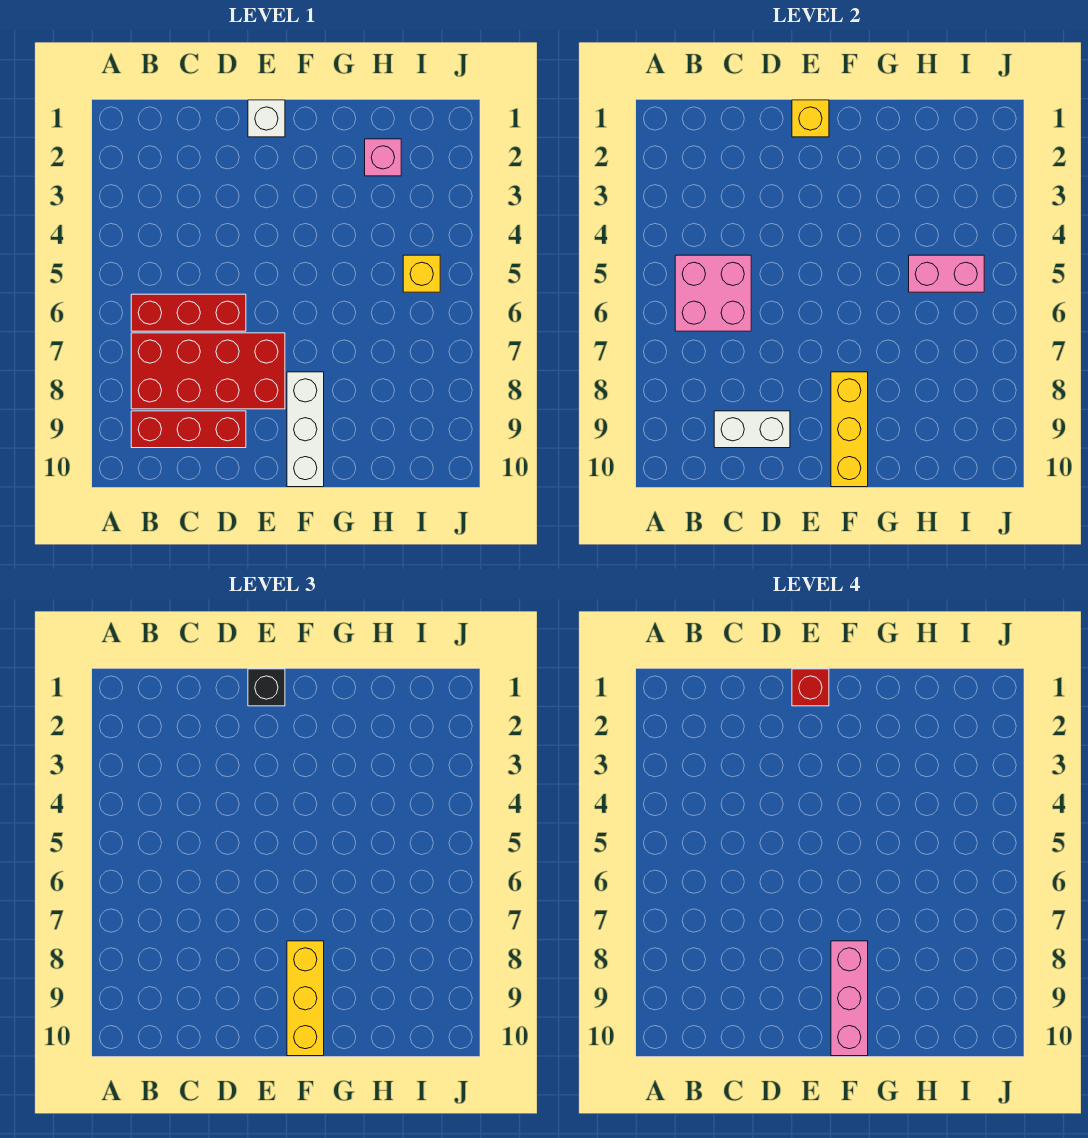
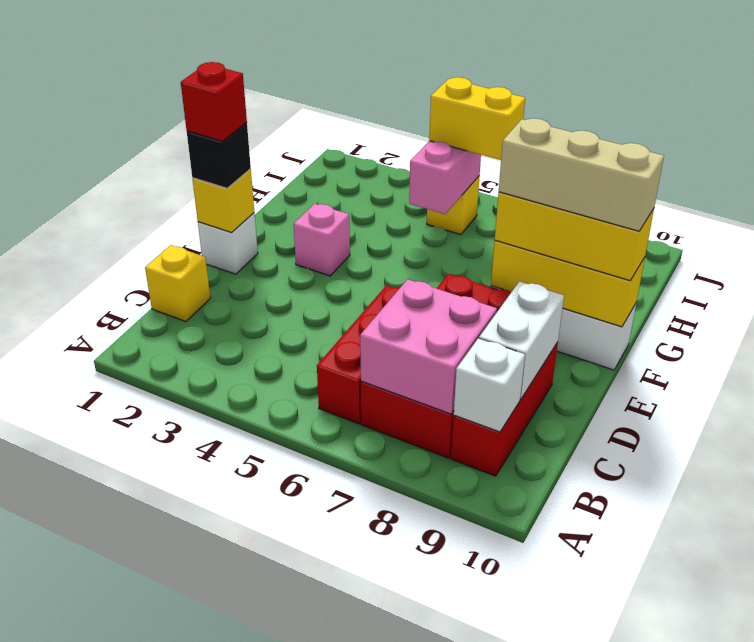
pink brick B5:C6 level 2 -> pink brick B7:C8 level 2
none -> white brick B9 level 2
none -> yellow brick C1 level 1
pink brick F8:F10 level 4 -> tan brick F8:F10 level 4
pink brick H2 level 1 -> pink brick F3 level 1
none -> yellow brick I5:I6 level 3

